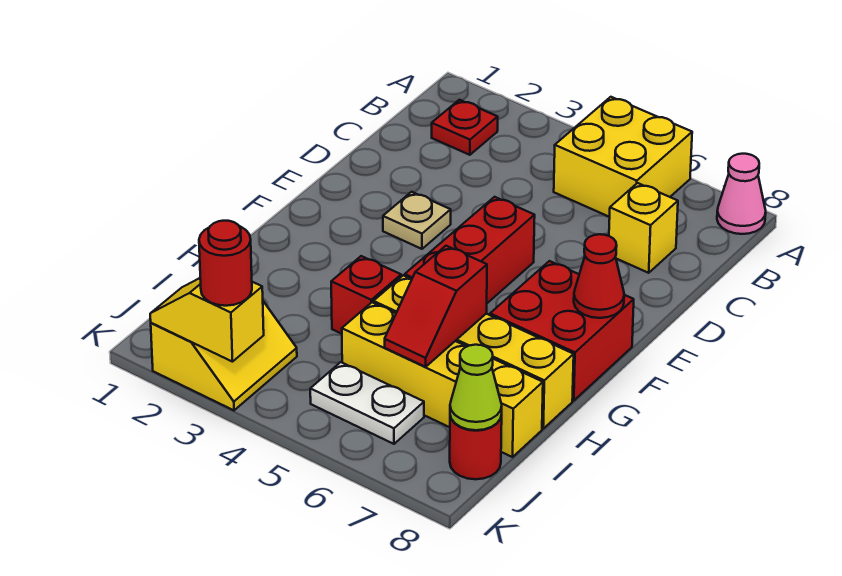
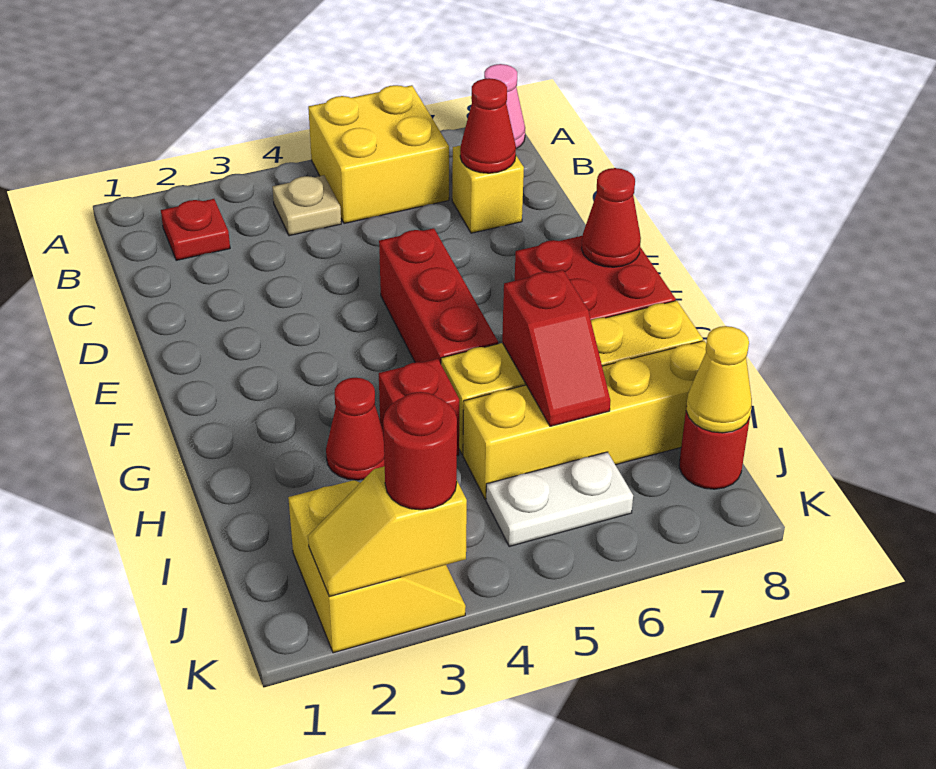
none -> red cone C7 level 2
tan plate E3 level 1 -> tan plate B4 level 1
none -> red cone H3 level 1
lime cone J8 level 2 -> yellow cone J8 level 2

